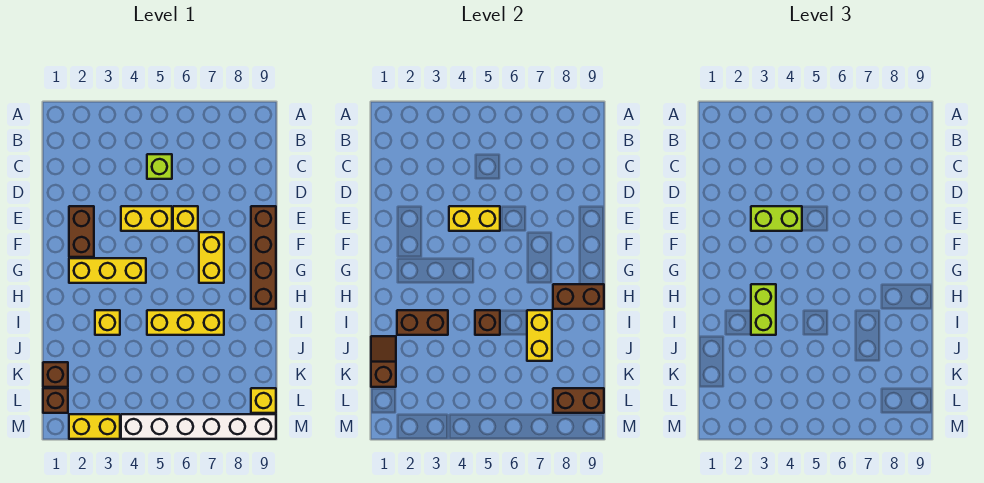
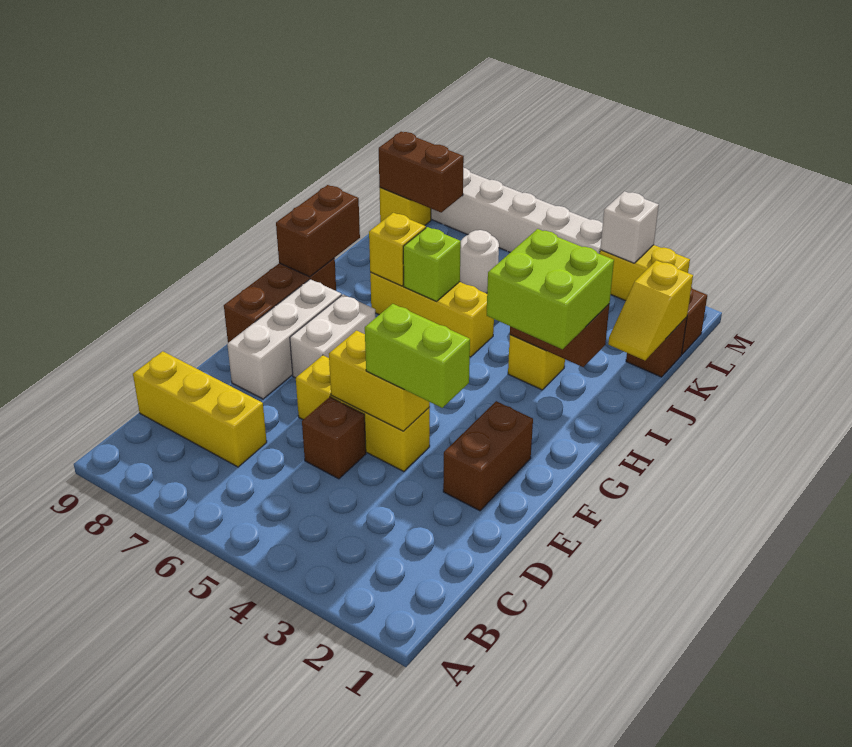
lime brick C5 level 1 -> lime brick I6 level 2
none -> white brick E8:G8 level 1
brown brick E9:H9 level 1 -> brown brick F9:H9 level 1
yellow brick F7:G7 level 1 -> white brick F7:G7 level 1
yellow brick G2:G4 level 1 -> yellow brick C7:C9 level 1
lime brick H3:I3 level 3 -> lime brick H2:I3 level 3
brown brick H8:H9 level 2 -> brown brick H9:I9 level 2
brown brick I5 level 2 -> brown brick D5 level 1
yellow brick I7:J7 level 2 -> yellow brick I7 level 2
brown slope J1:K1 level 2 top K -> yellow slope J1:K1 level 2 top K
none -> white round brick K6 level 1
none -> white brick M3 level 2

